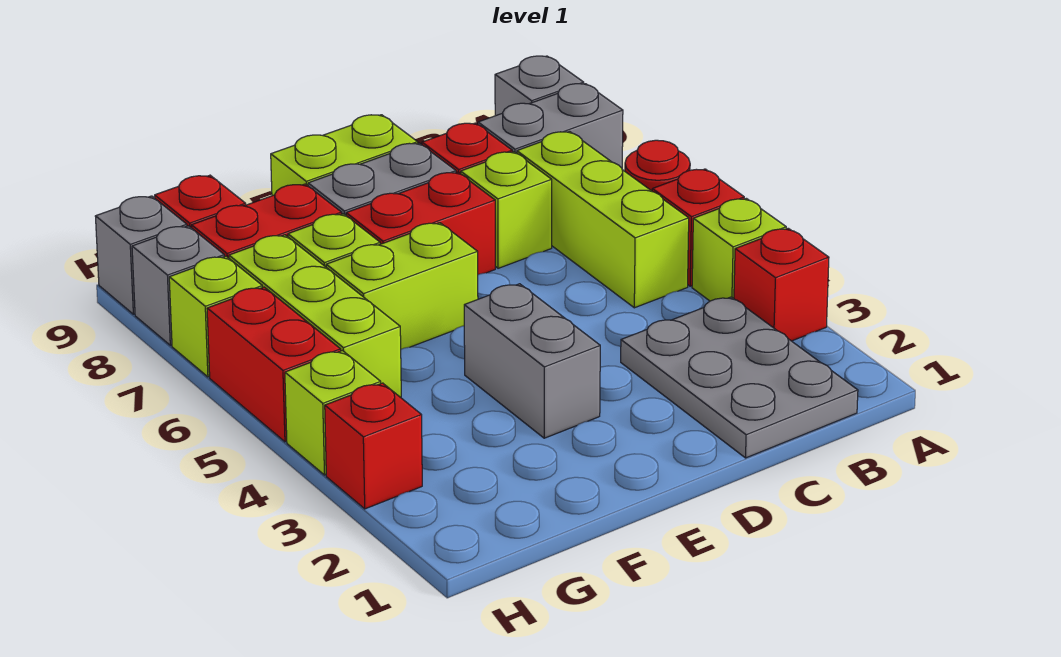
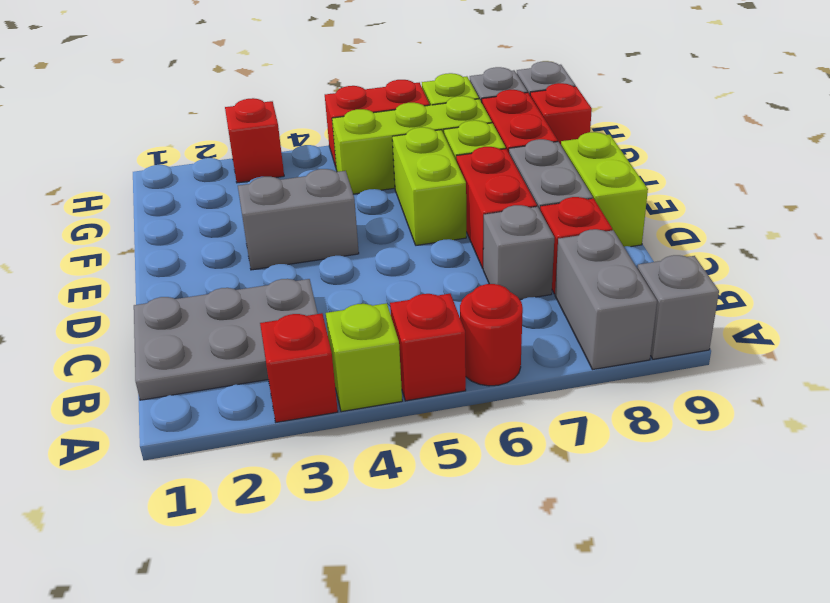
lime brick B5:B7 level 1 -> none
lime brick C7 level 1 -> grey brick C7 level 1
lime brick H4 level 1 -> none

